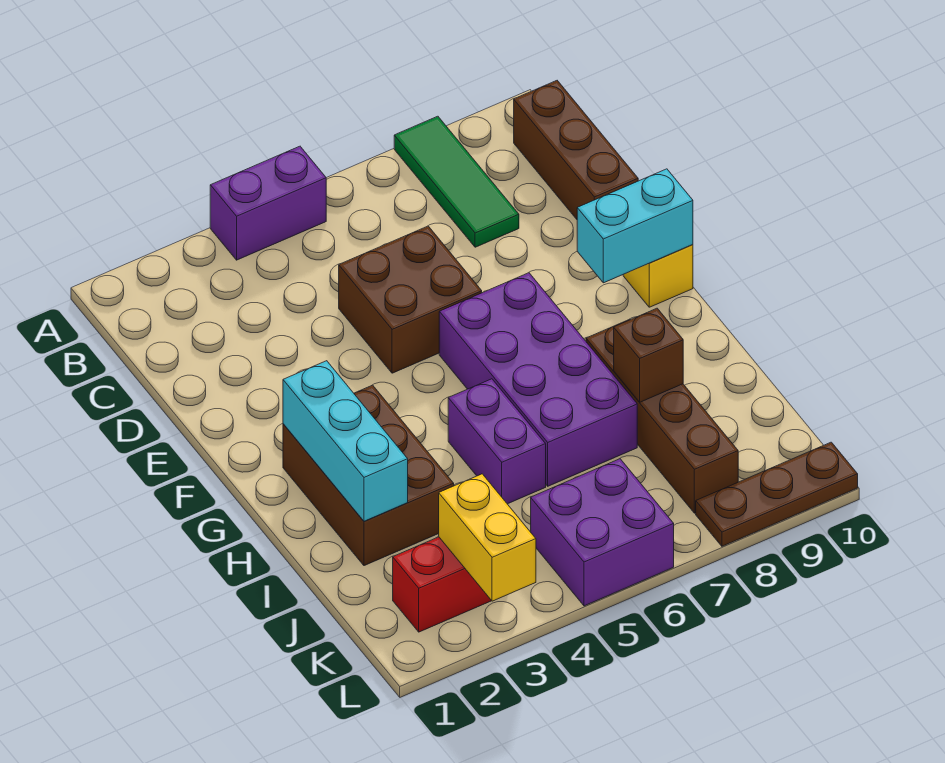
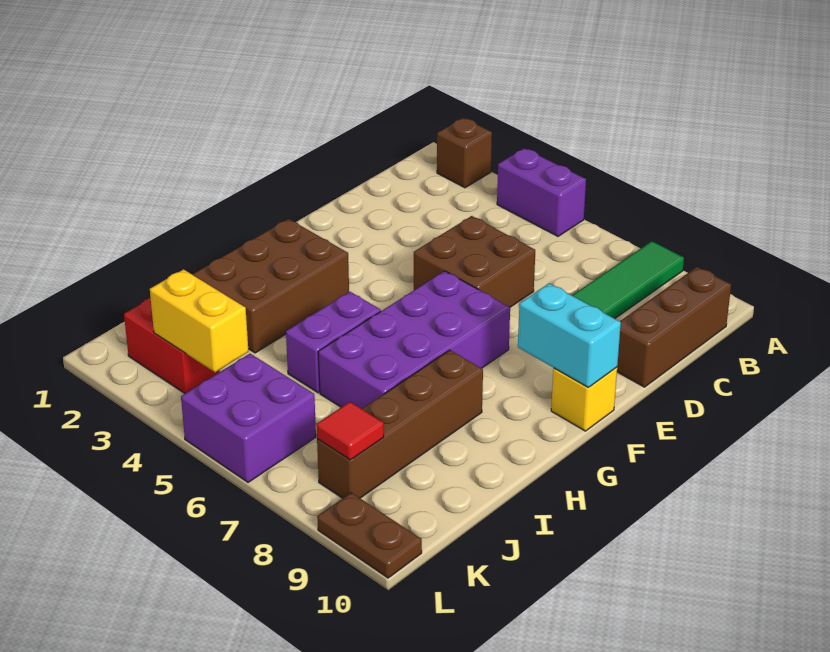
cyan brick G2:I2 level 2 -> none
brown brick I8 level 2 -> brown brick A2 level 1
yellow brick K3:L3 level 2 -> yellow brick K3:K4 level 2
none -> red tile K8 level 2
brown plate L8:L10 level 1 -> brown plate L9:L10 level 1

